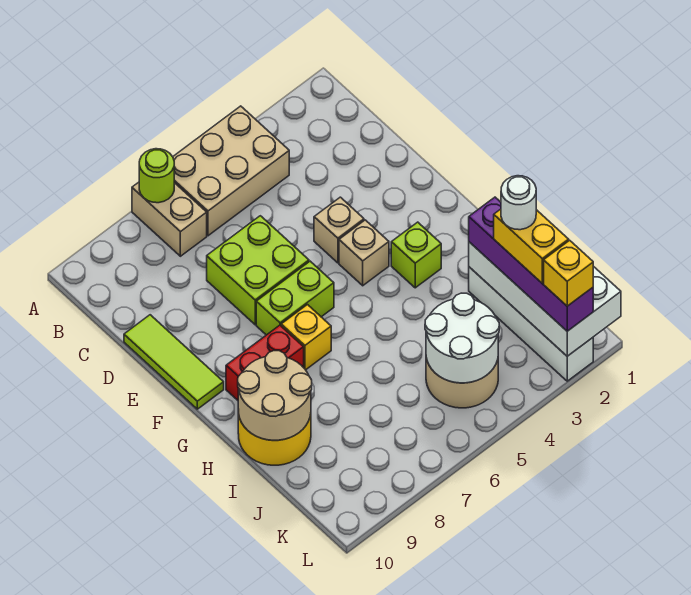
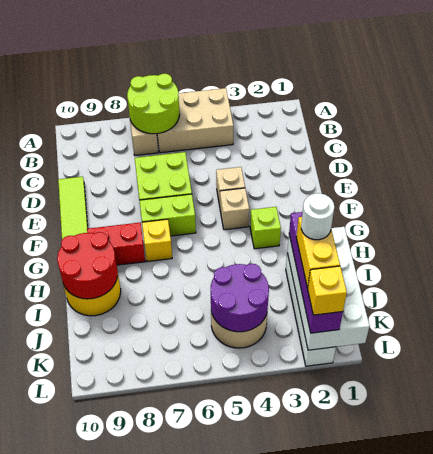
lime round brick A7 level 2 -> lime round brick A6:B7 level 2
tan round brick H9:I10 level 2 -> red round brick H9:I10 level 2
white round brick J4:K5 level 2 -> purple round brick J4:K5 level 2

